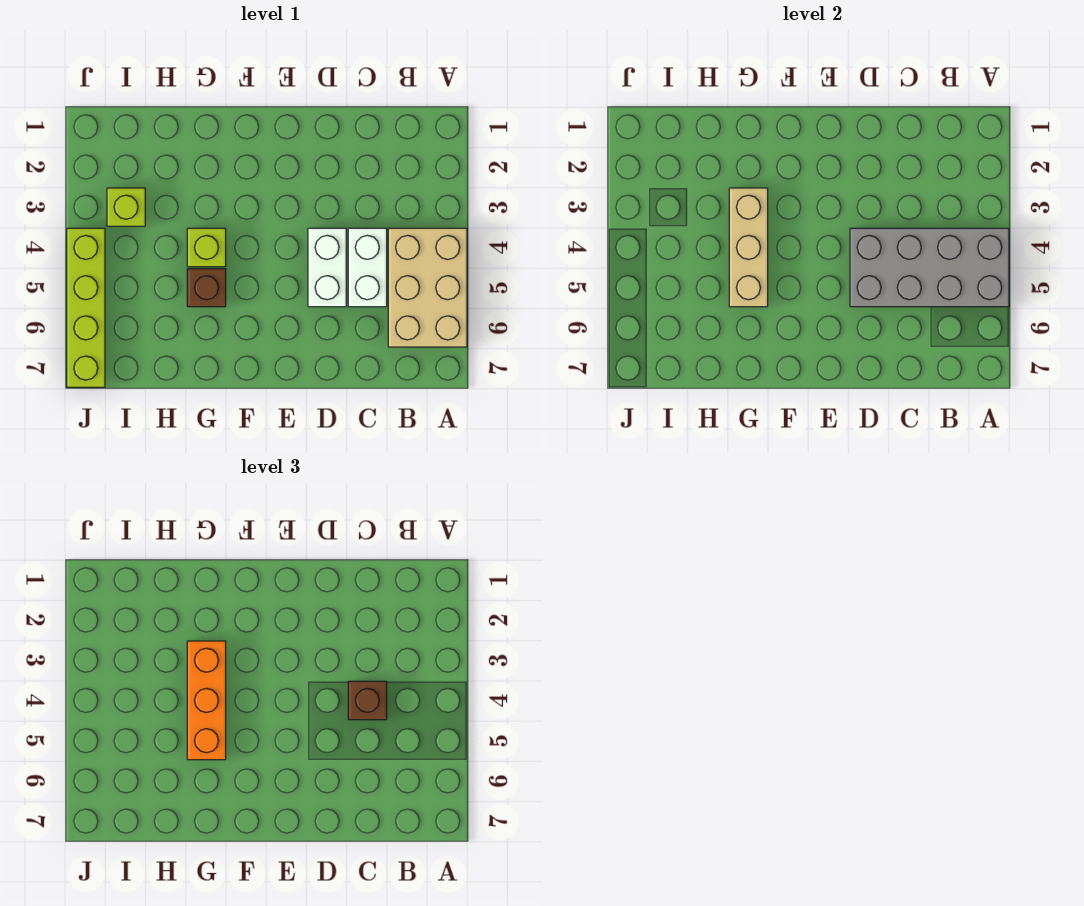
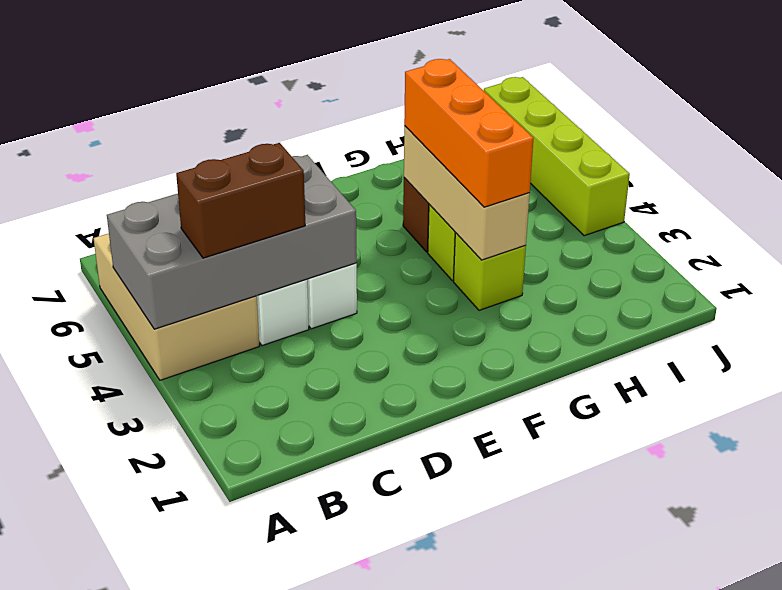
brown brick C4 level 3 -> brown brick B4:C4 level 3
lime brick I3 level 1 -> lime brick G3 level 1

